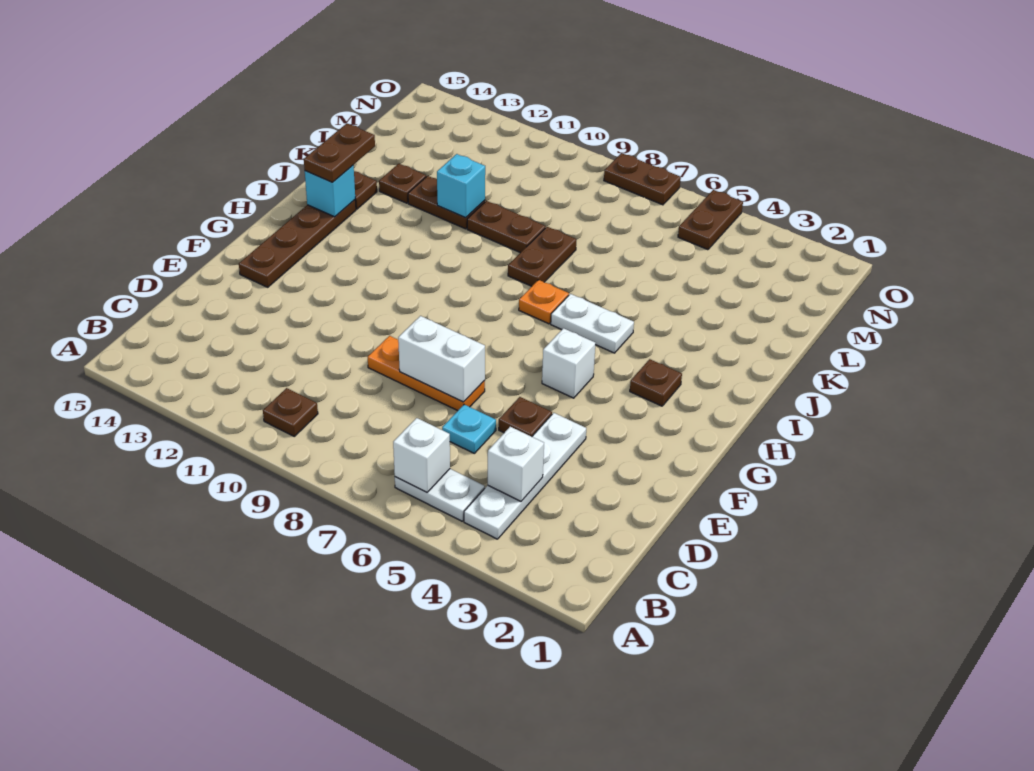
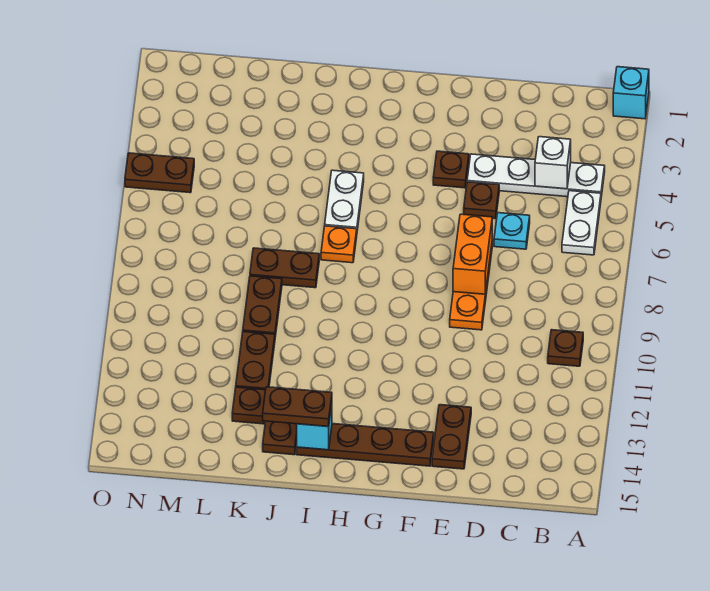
white brick B6 level 2 -> none
white brick E7:E8 level 2 -> orange brick E7:E8 level 2
white brick G5 level 1 -> none
brown plate H3 level 1 -> brown plate F4 level 1
cyan brick K11 level 2 -> cyan brick A1 level 1
brown plate O7:O8 level 1 -> brown plate E13:E14 level 1

